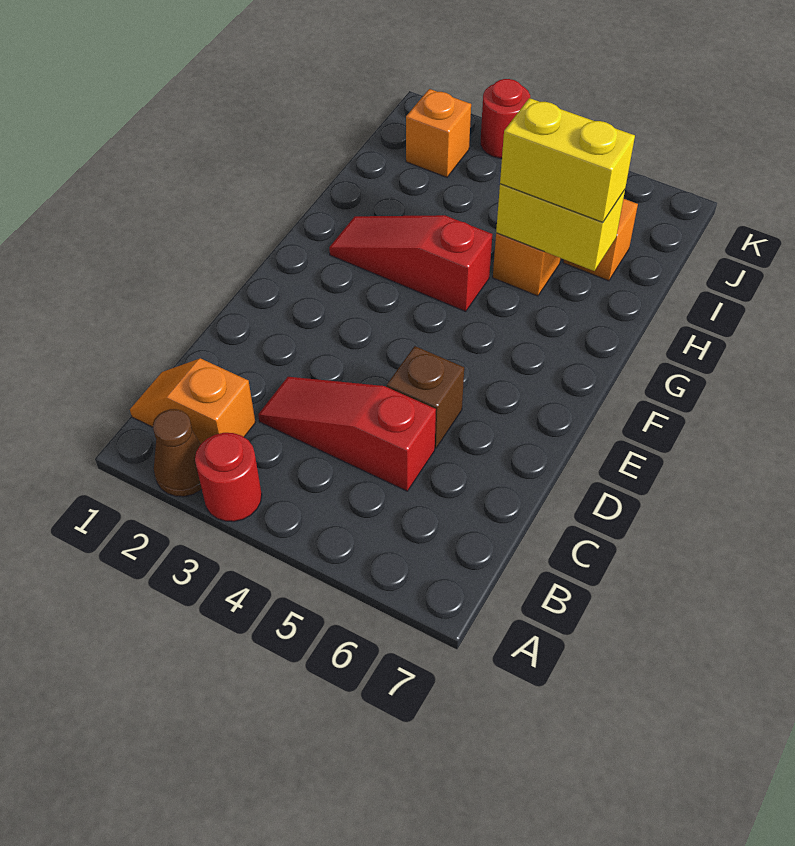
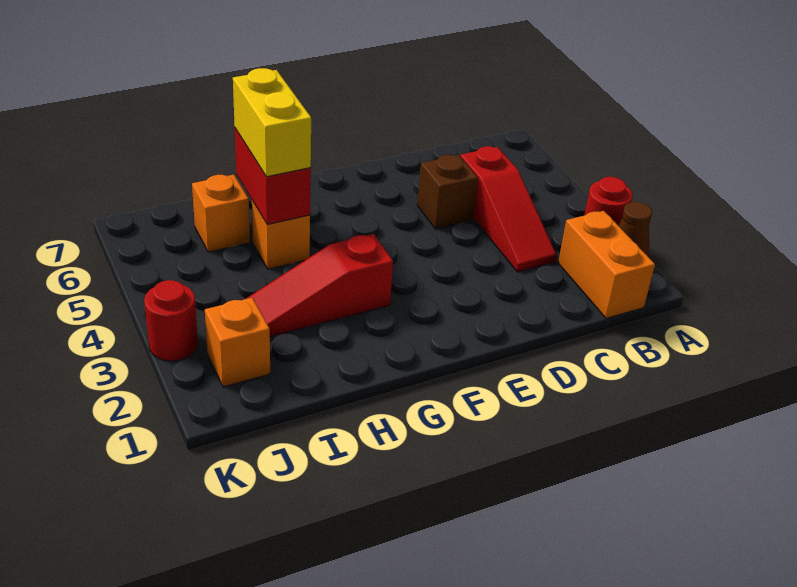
orange slope B1:B2 level 1 top 2 -> orange brick B1:B2 level 1
red slope G2:G4 level 1 top 4 -> red slope G3:I3 level 1 top G
yellow brick H5:H6 level 2 -> red brick H5:H6 level 2

